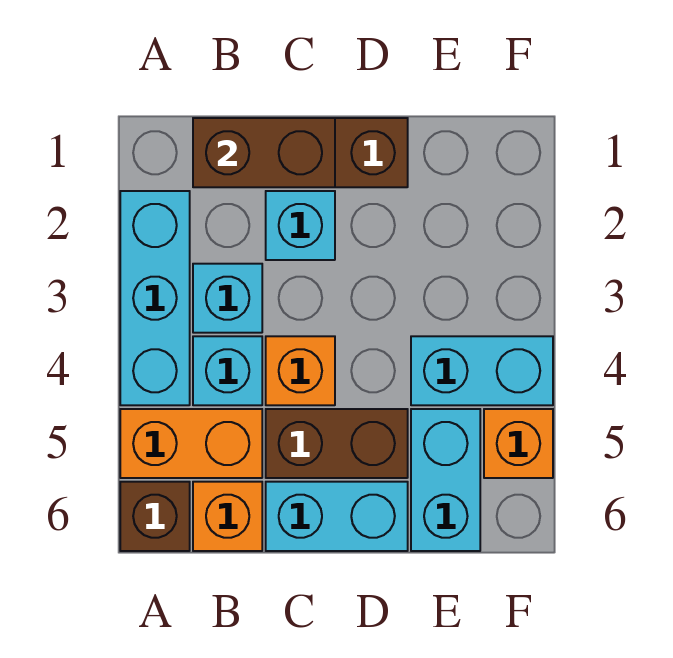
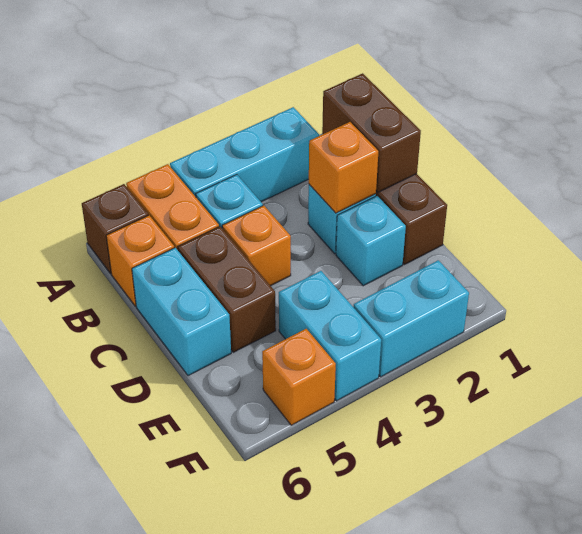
cyan brick B3 level 1 -> cyan brick D2 level 1
none -> orange brick C2 level 2
cyan brick E5:E6 level 1 -> cyan brick F2:F3 level 1

